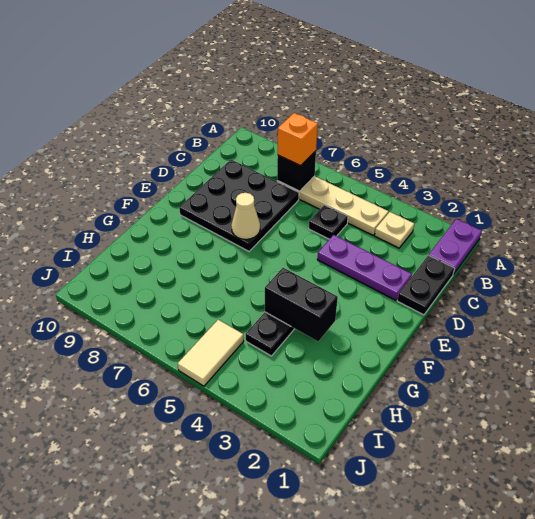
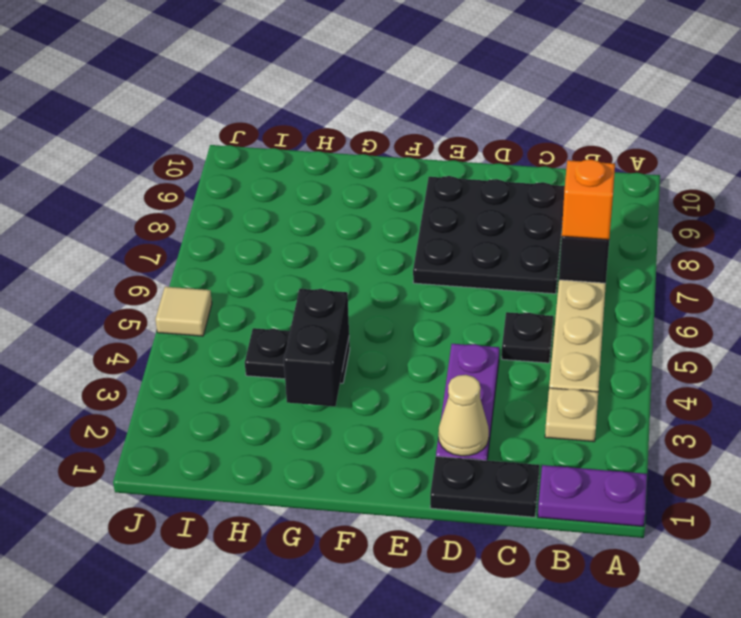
tan cone E7 level 2 -> tan cone D2 level 2
tan tile I5:J5 level 1 -> tan tile J5 level 1

